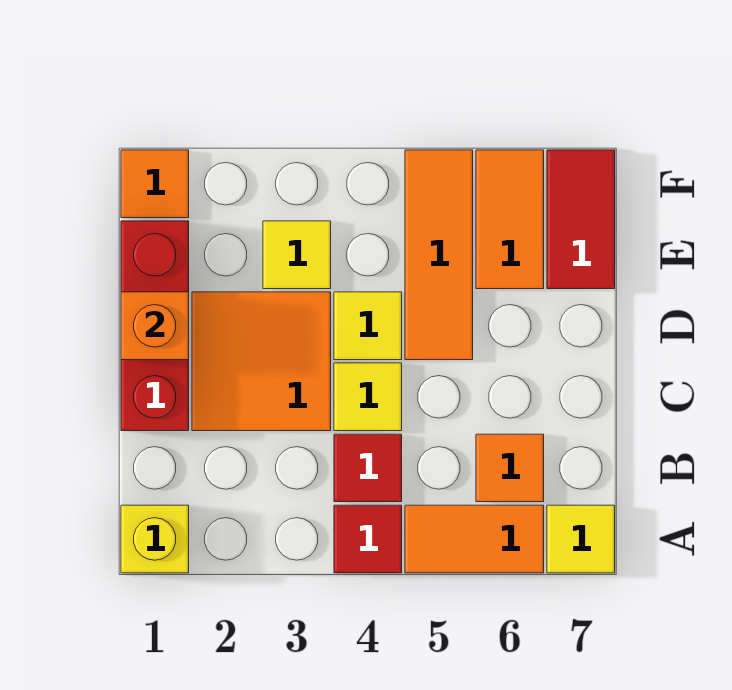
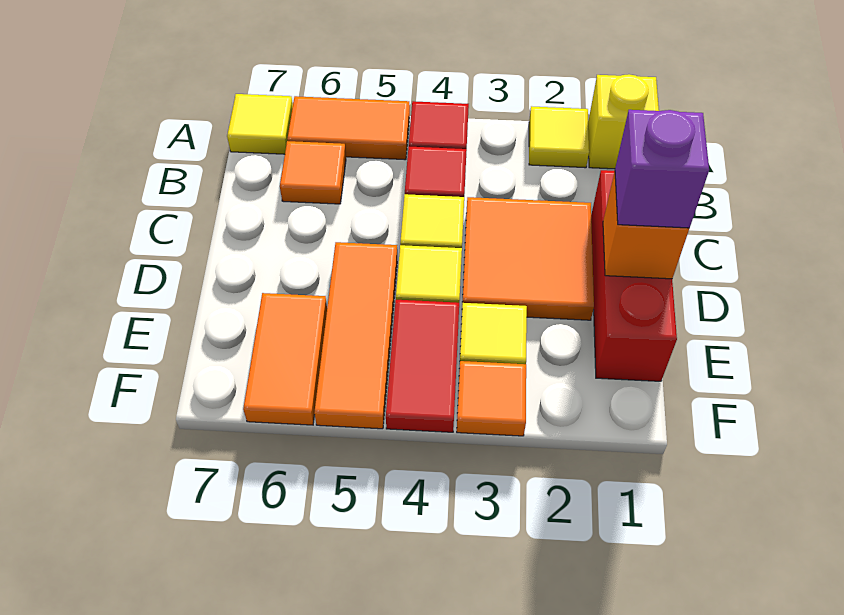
none -> yellow tile A2 level 1
none -> purple brick D1 level 3
red tile E7:F7 level 1 -> red tile E4:F4 level 1
orange tile F1 level 1 -> orange tile F3 level 1

